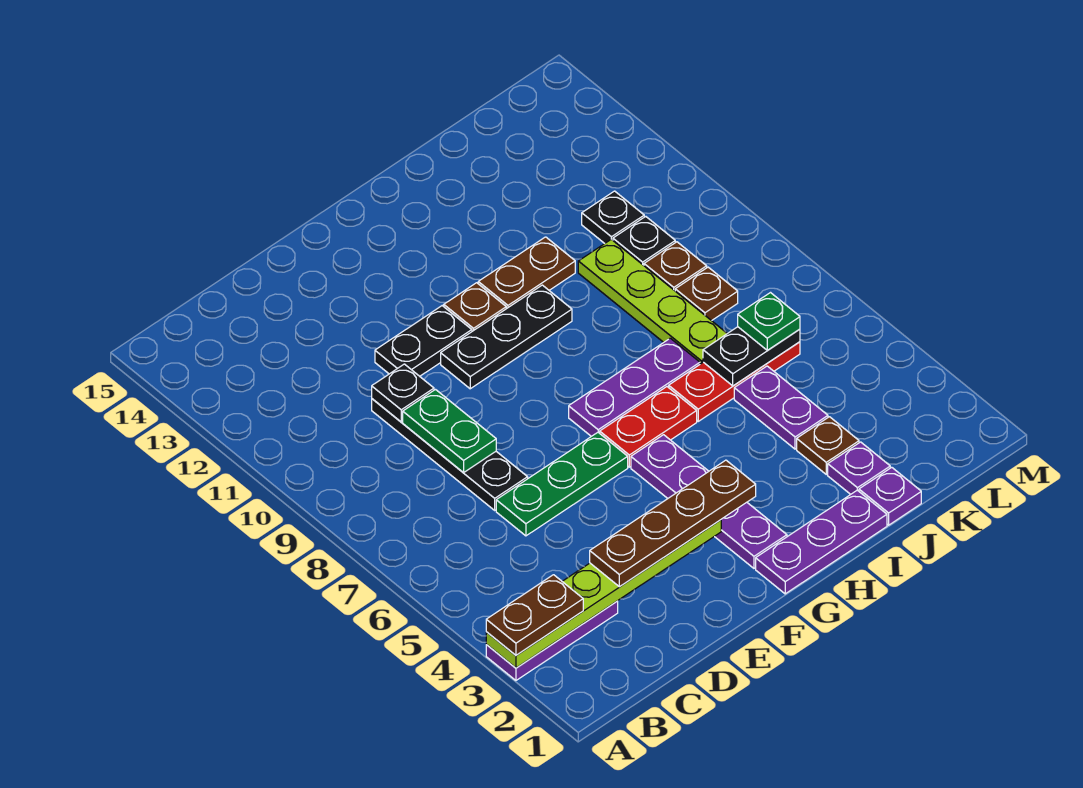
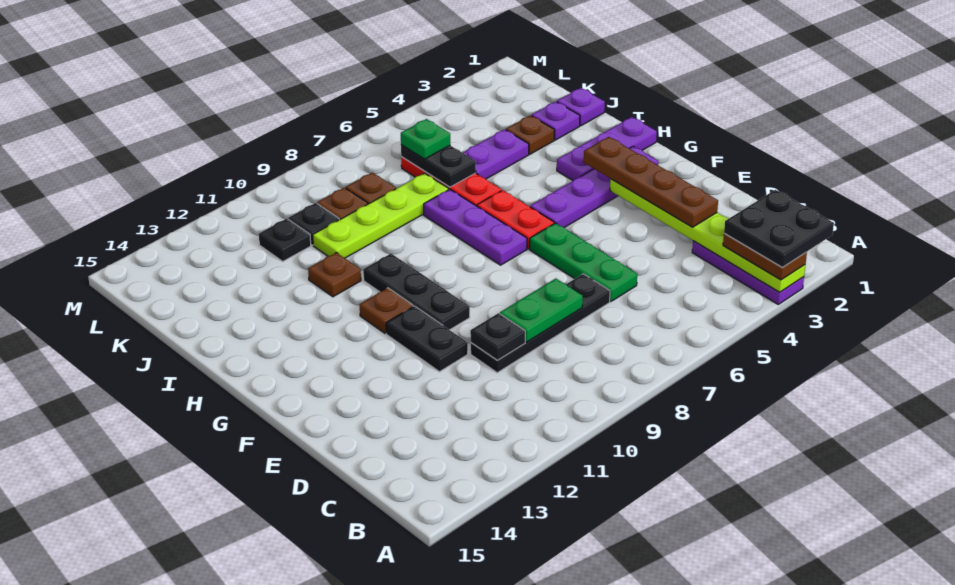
none -> black plate A2:B3 level 4
purple plate G1:I1 level 1 -> purple plate H1:H3 level 1
brown plate H11:I11 level 1 -> brown plate I11 level 1

